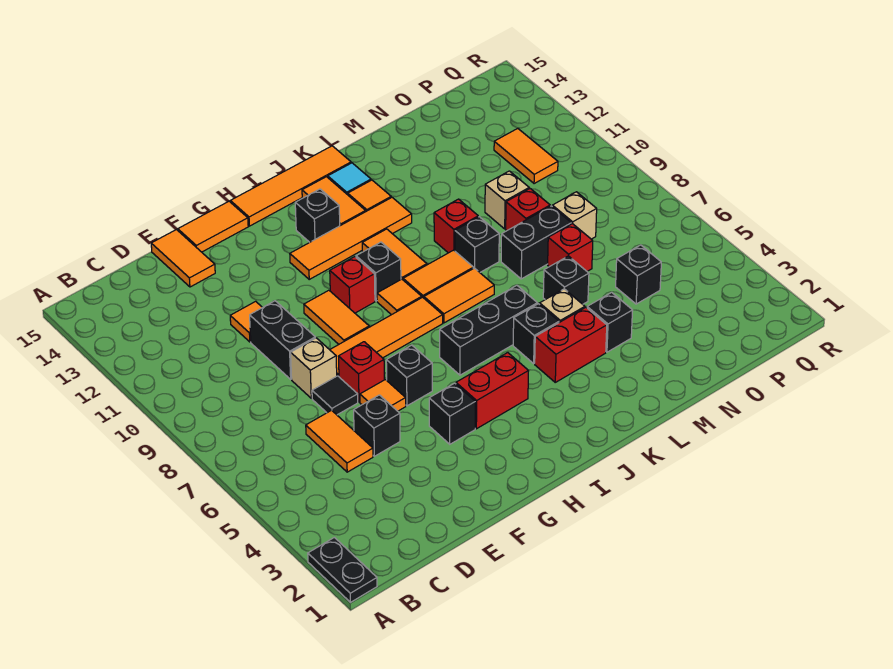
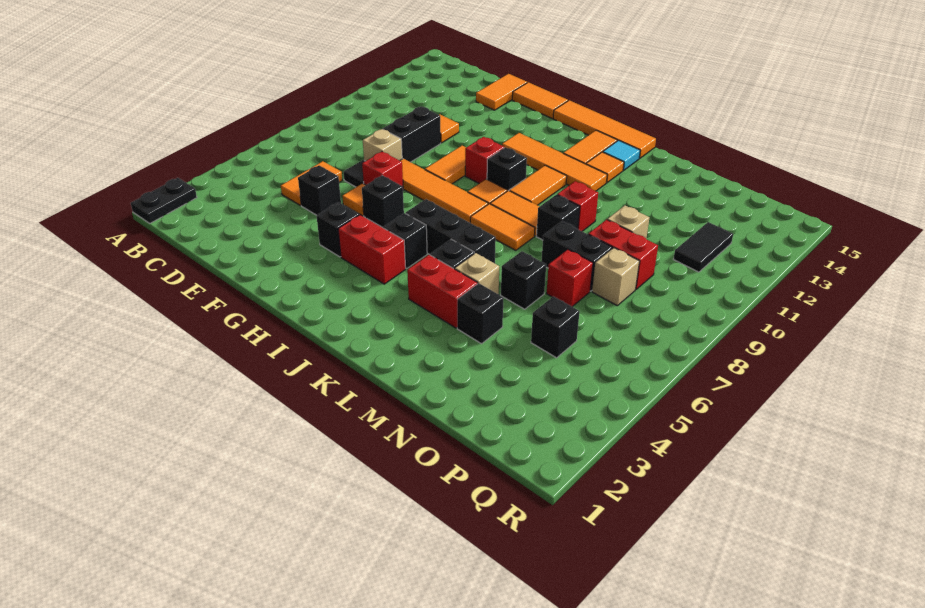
black brick I13 level 1 -> black brick I5 level 1
red brick N9 level 1 -> red brick N9:O9 level 1
orange tile P11:P12 level 1 -> black tile P11:P12 level 1

